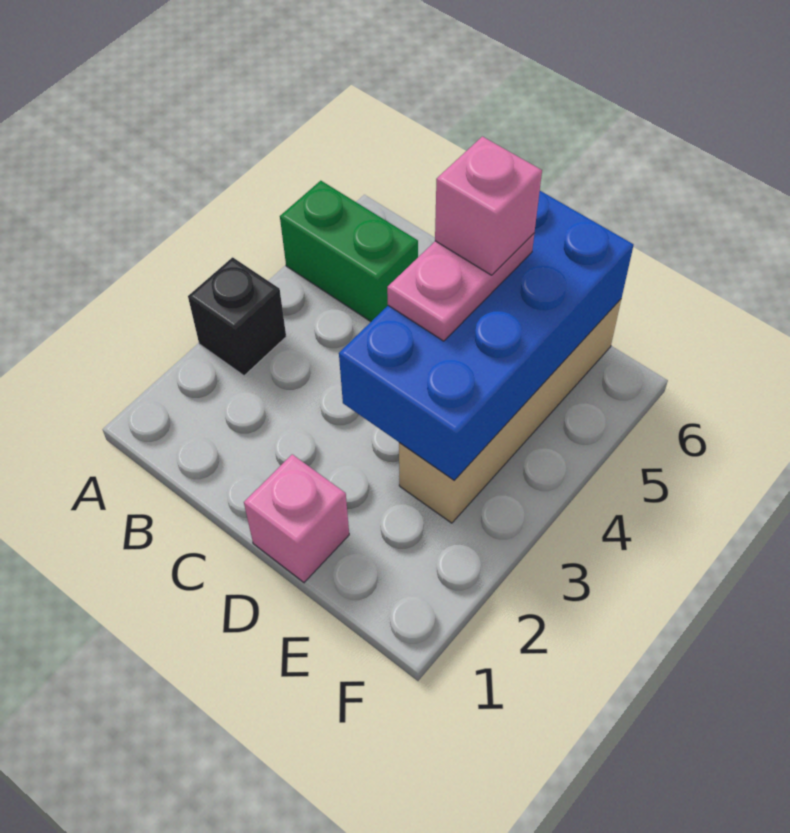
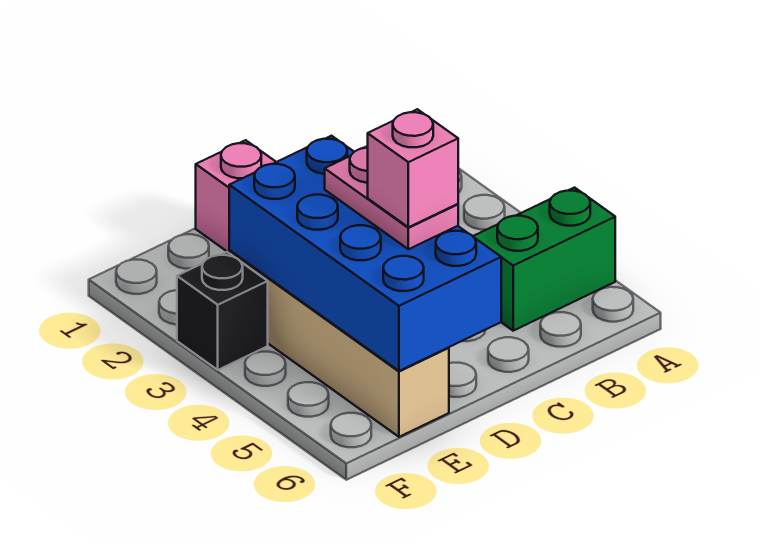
black brick A3 level 1 -> black brick F3 level 1

